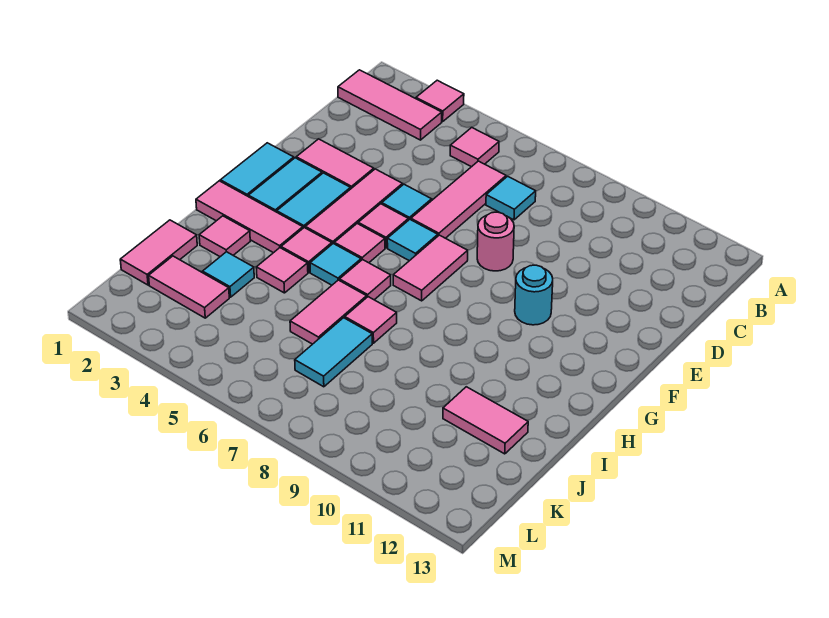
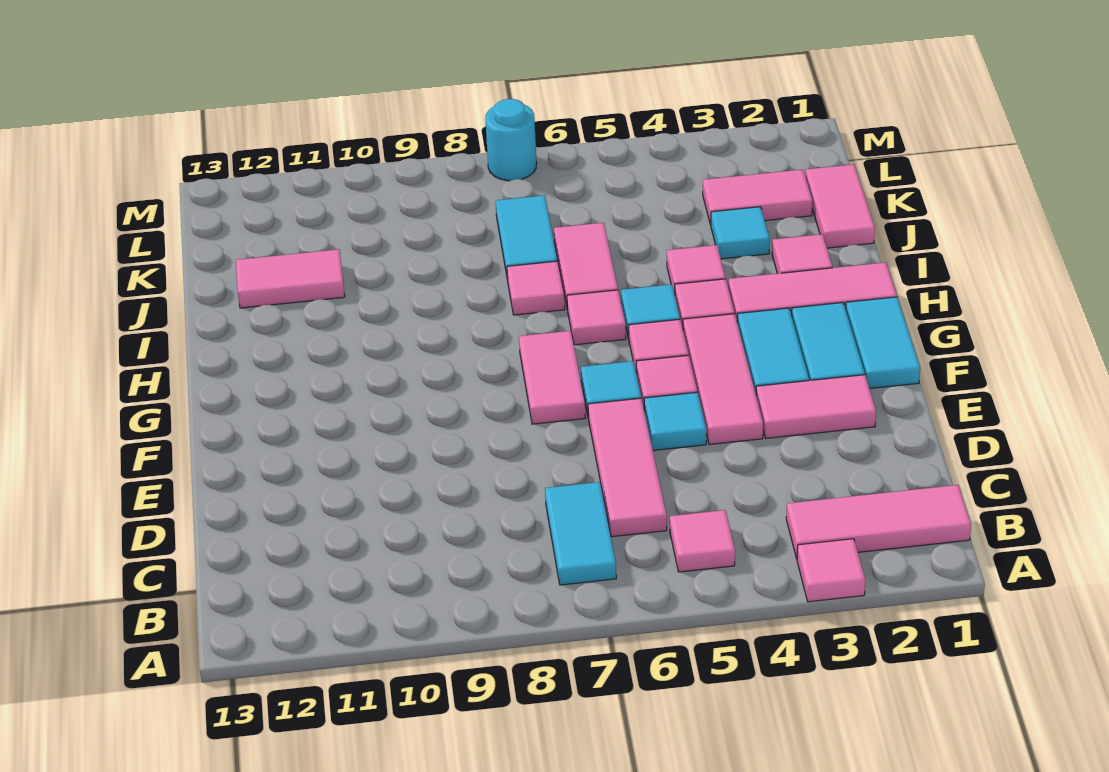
cyan tile C7 level 1 -> cyan tile B7:C7 level 1
pink round brick E8 level 1 -> none
cyan round brick F10 level 1 -> cyan round brick M7 level 1

